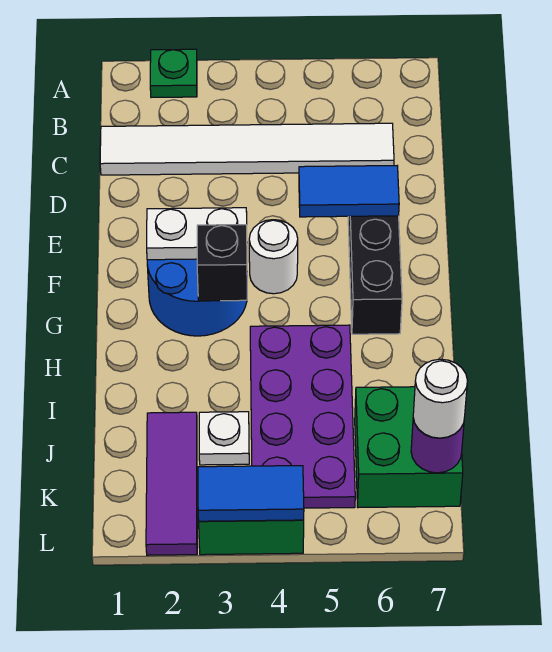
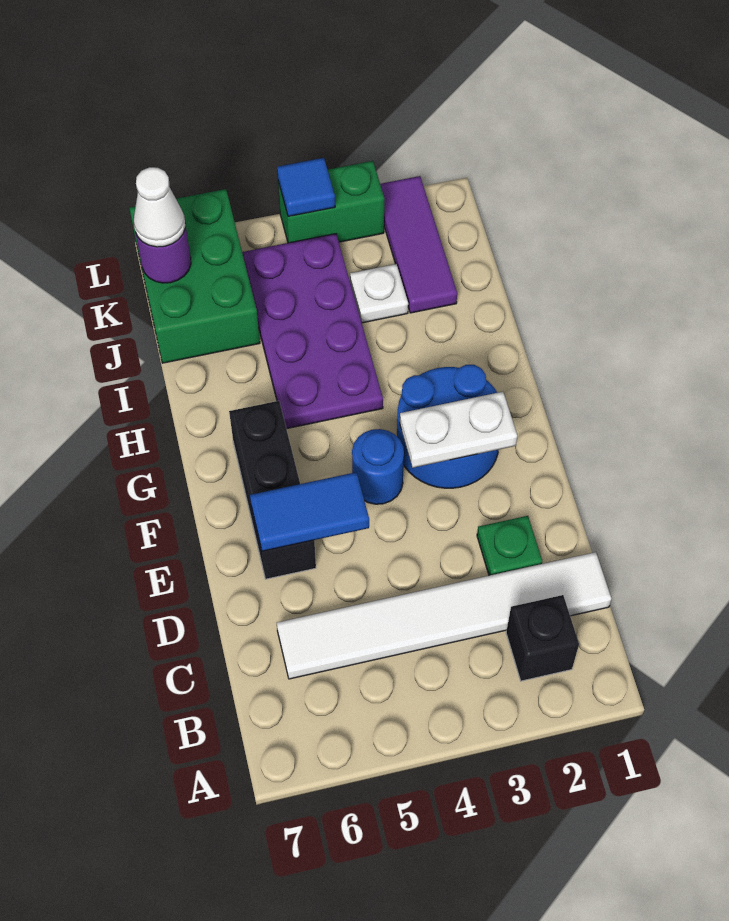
green plate A2 level 1 -> green plate D2 level 1
white round brick F4 level 1 -> blue round brick F4 level 1
black brick G3 level 2 -> black brick B2 level 1
green brick J6:K7 level 1 -> green brick J6:L7 level 1
white round brick K7 level 3 -> white cone K7 level 3
blue tile L3:L4 level 2 -> blue tile L4 level 2

